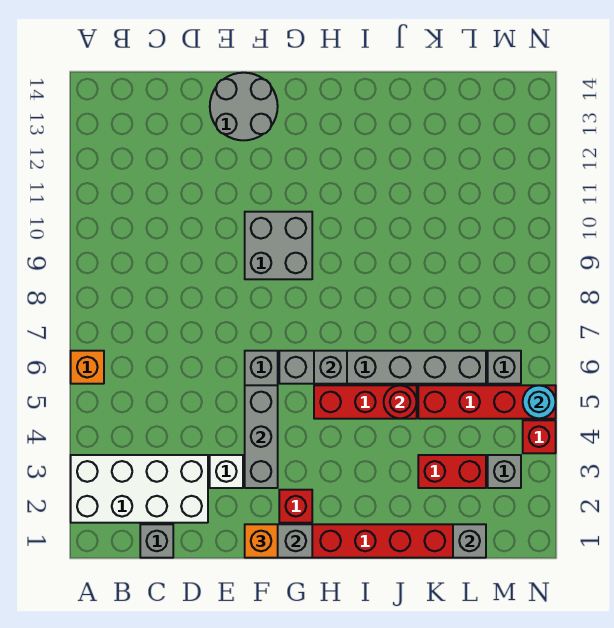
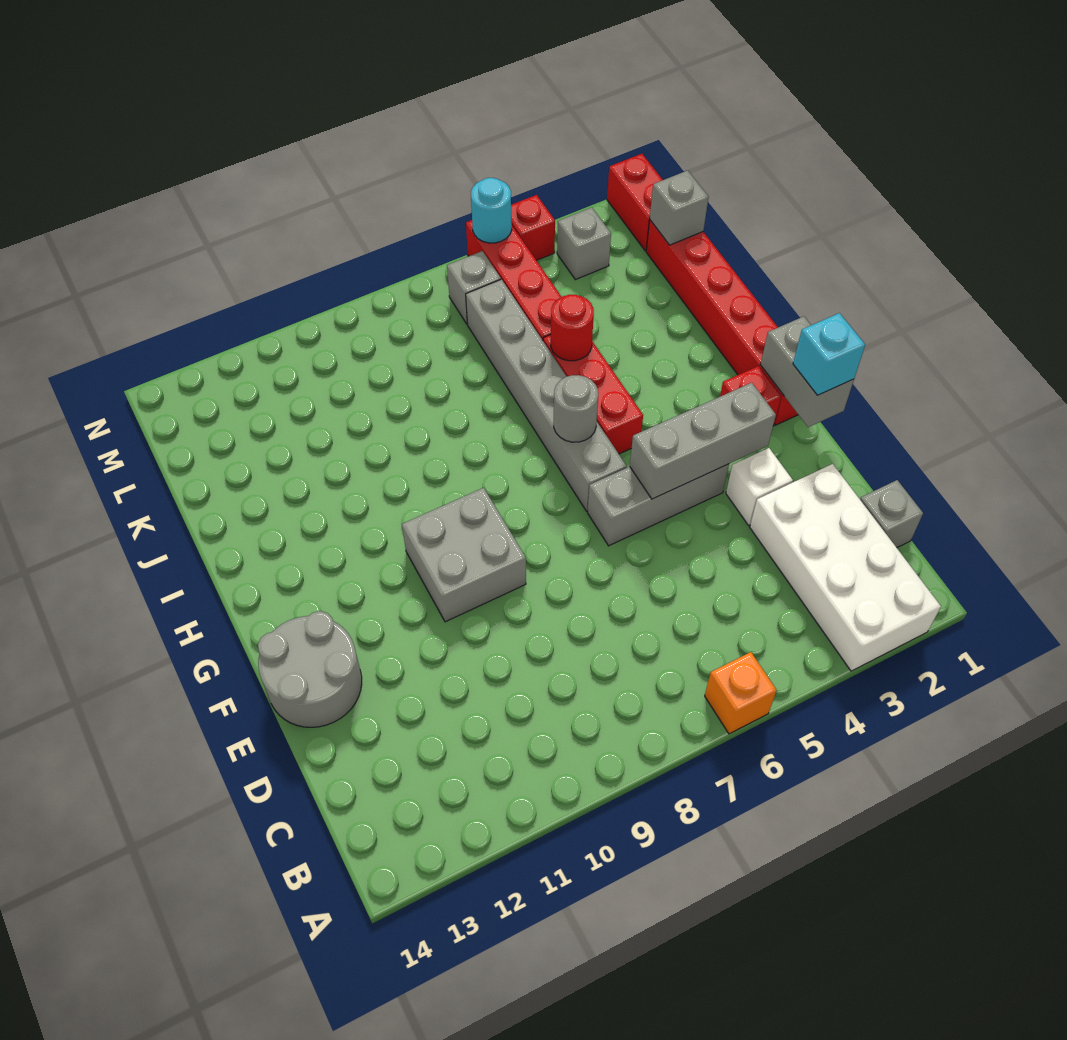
orange brick F1 level 3 -> cyan brick F1 level 3
grey brick H6 level 2 -> grey round brick H6 level 2
red brick K3:L3 level 1 -> red brick M1:N1 level 1

